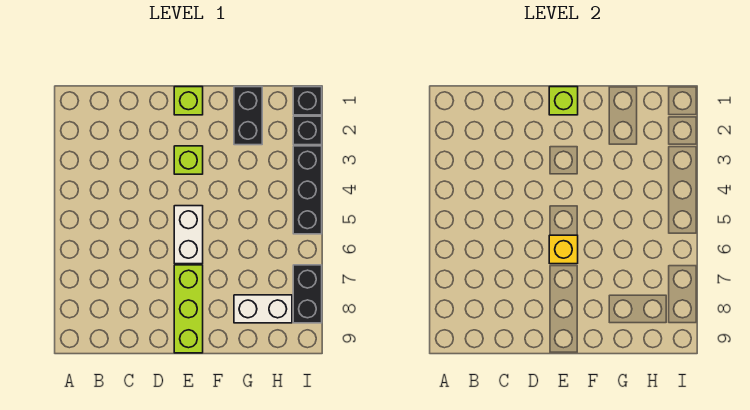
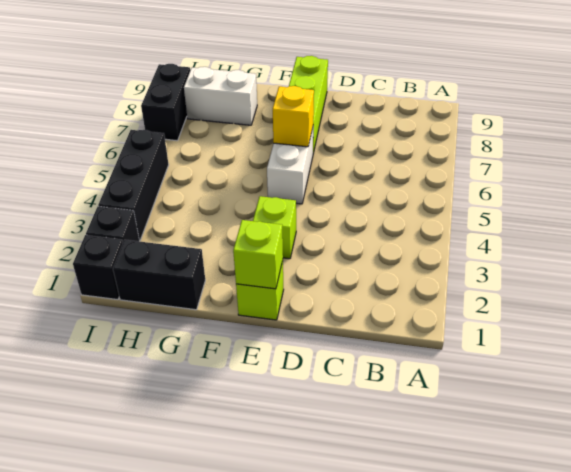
black brick G1:G2 level 1 -> black brick G1:H1 level 1

